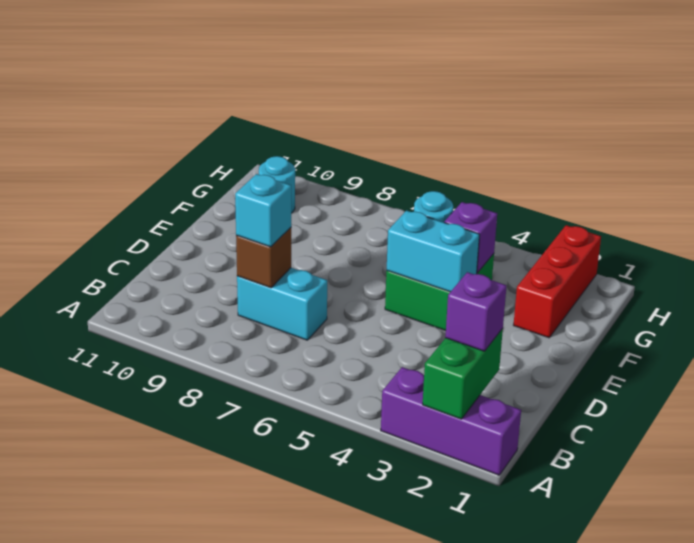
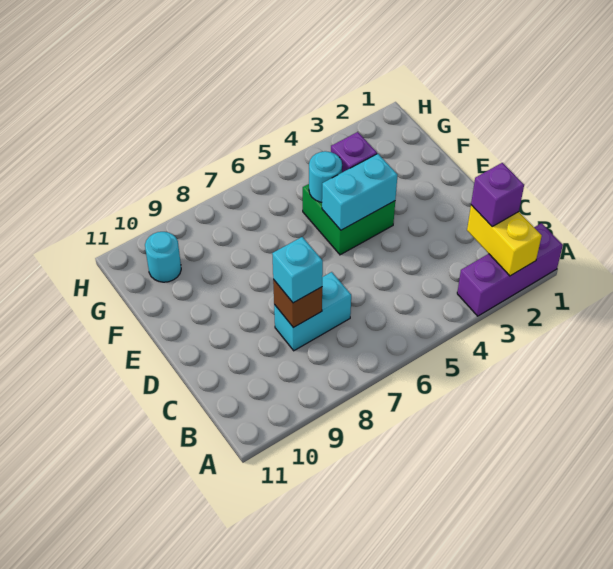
green brick A2:B2 level 2 -> yellow brick A2:B2 level 2
red brick F2:H2 level 1 -> none

